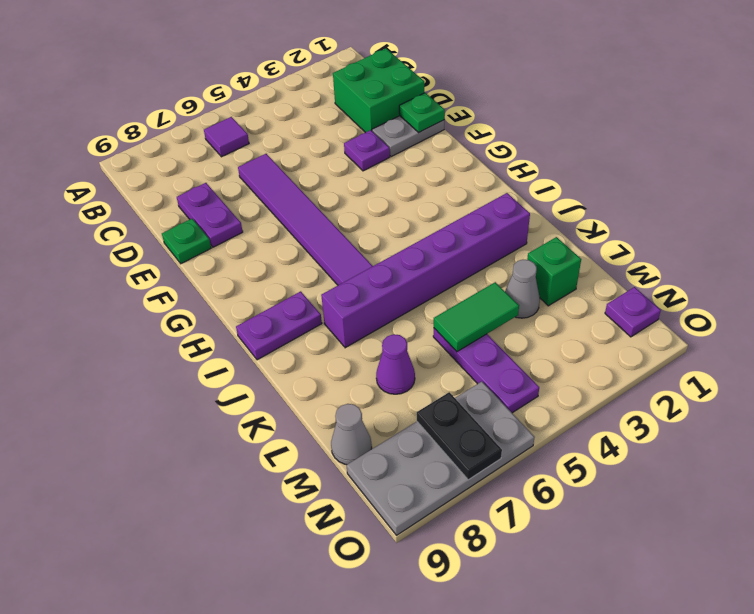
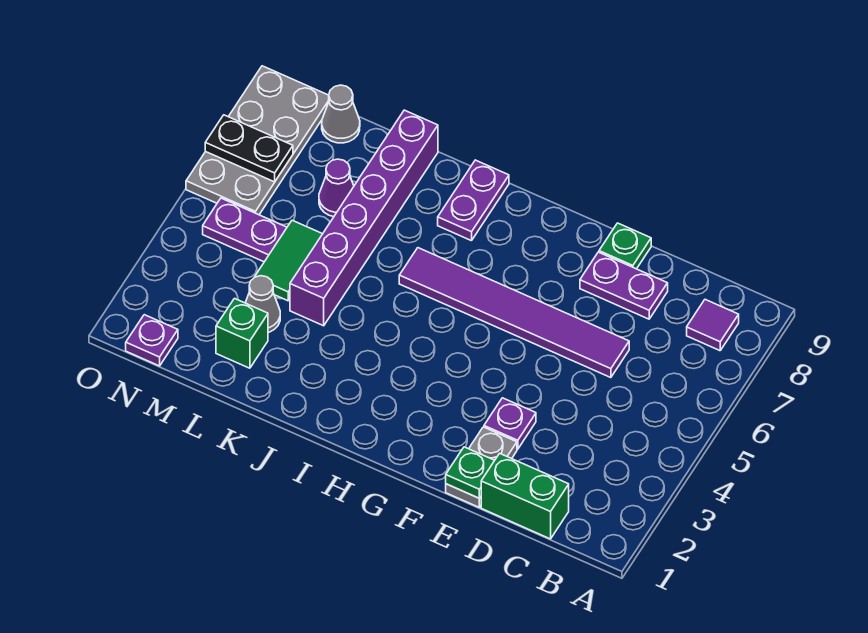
purple tile B6 level 1 -> purple tile B8 level 1
green brick C1:D2 level 1 -> green brick C1:D1 level 1
purple brick J2:J7 level 1 -> purple brick K4:K9 level 1

